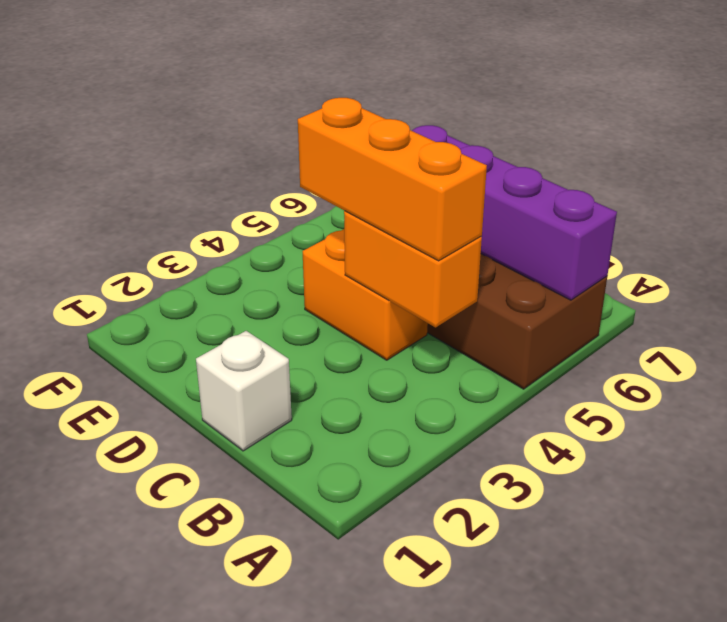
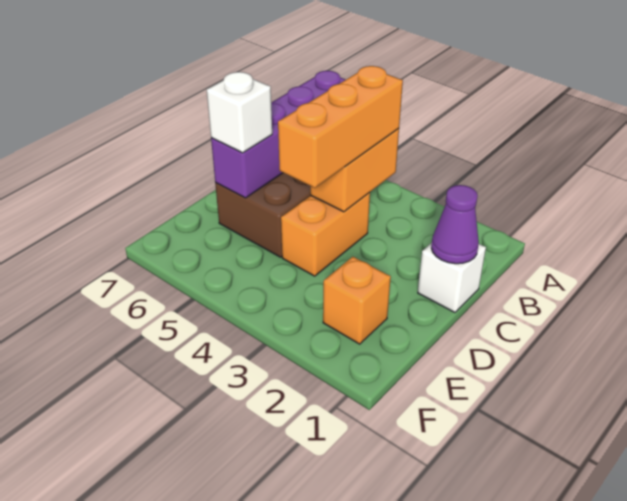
none -> purple cone C1 level 2
none -> white brick D6 level 3
none -> orange brick E2 level 1

